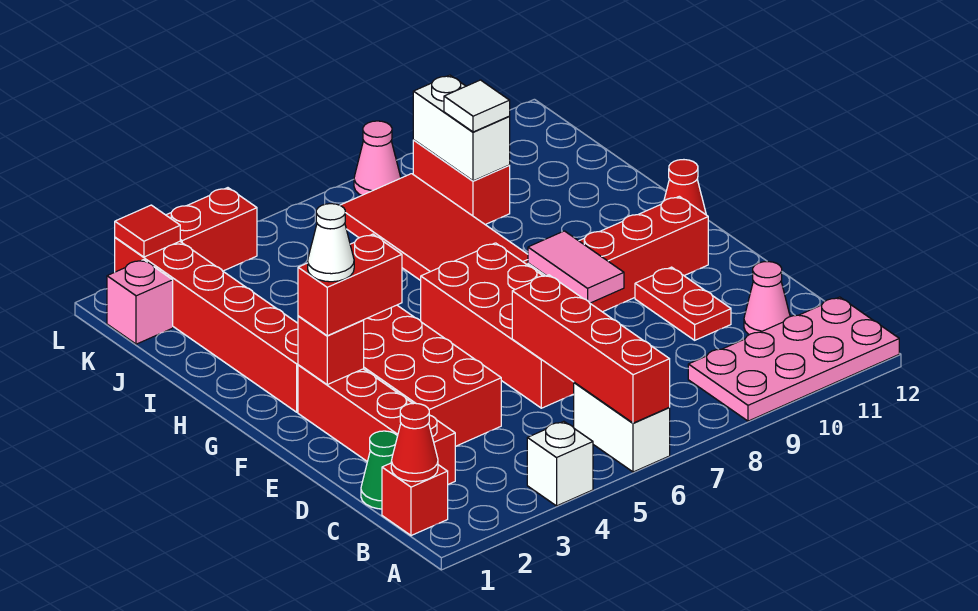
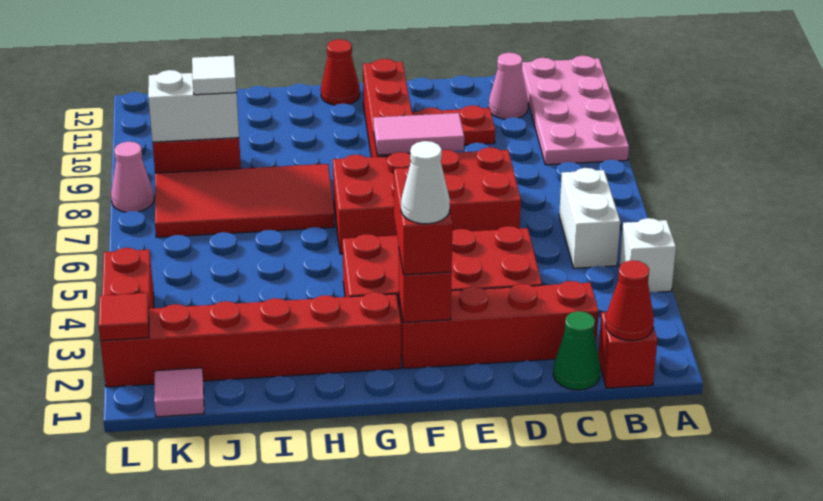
white brick A6:B6 level 1 -> white brick B5:B6 level 1
red brick A6:D6 level 2 -> none
pink brick K1 level 1 -> pink tile K1 level 1

